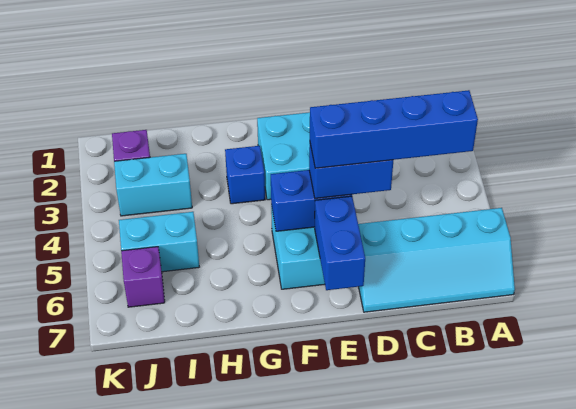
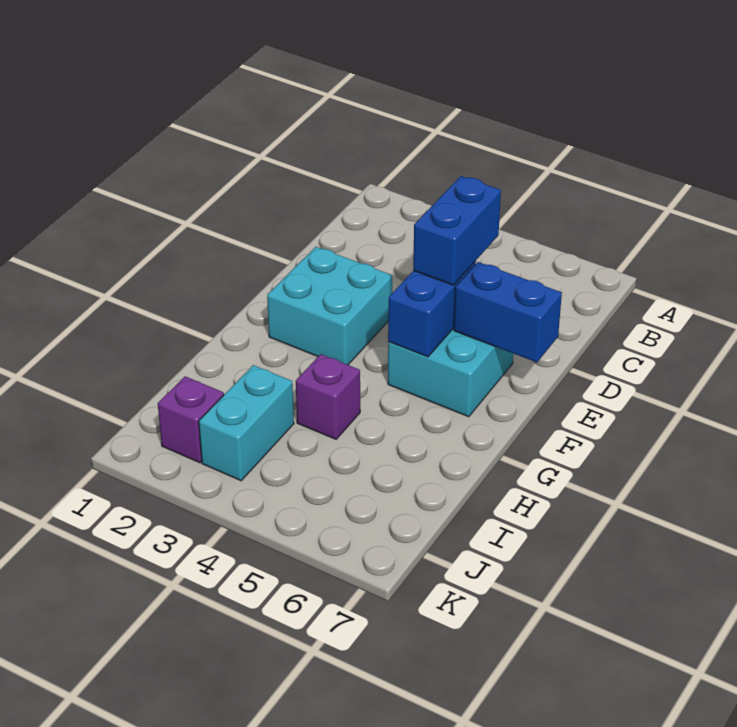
cyan slope A6:D7 level 1 top 6 -> none
blue brick B5:E5 level 4 -> none
blue brick G3 level 1 -> none
cyan brick I5:J5 level 1 -> none
purple brick J6 level 1 -> purple brick H4 level 1

